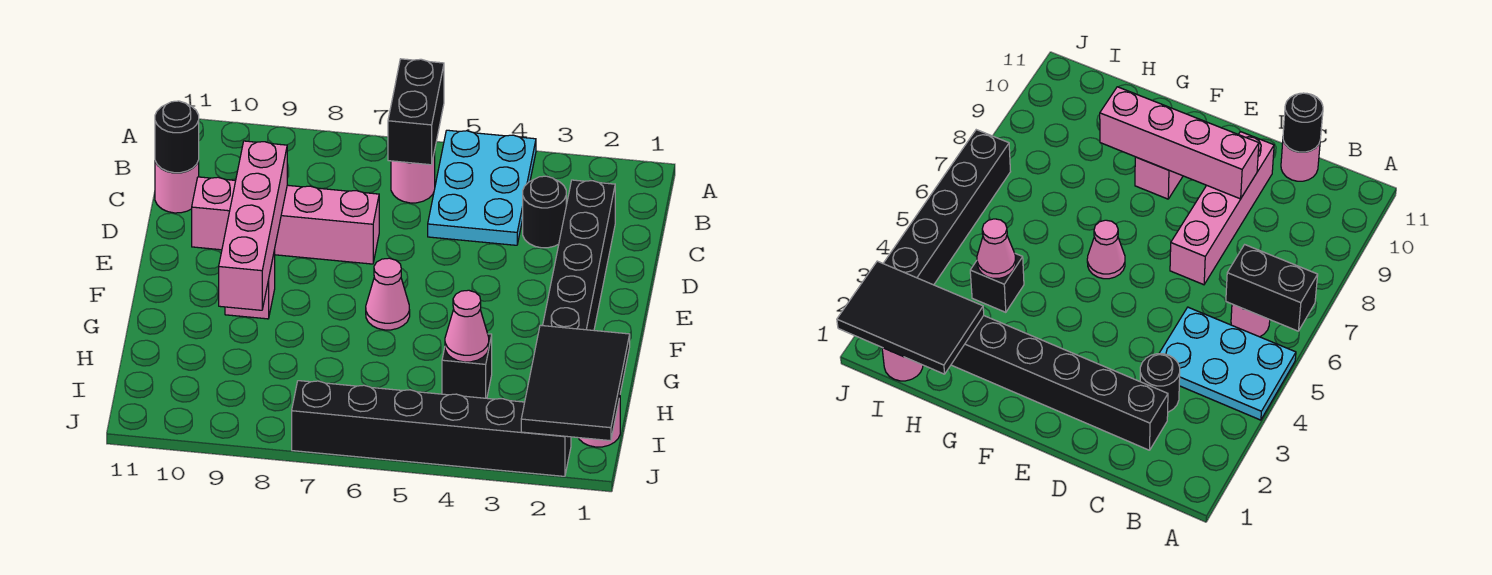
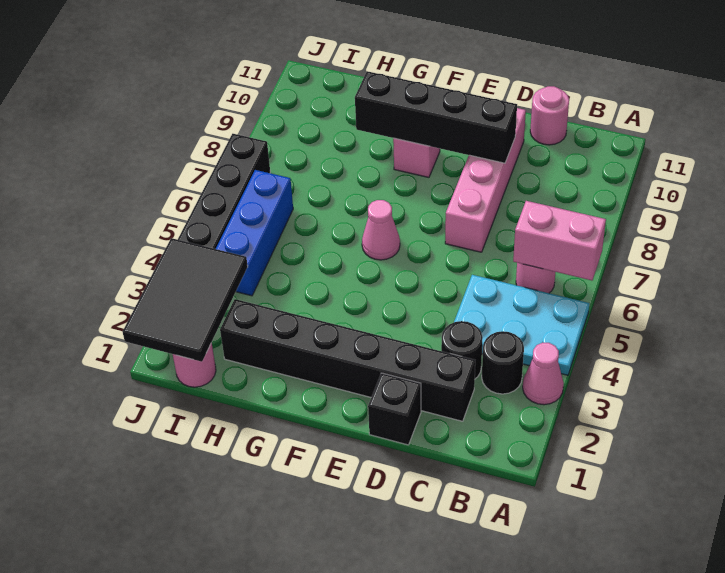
black brick A6:B6 level 2 -> pink brick A6:B6 level 2
black round brick C11 level 2 -> black round brick B3 level 1
pink brick D9:G9 level 2 -> black brick D9:G9 level 2
black tile H1:J2 level 2 -> black tile I1:J3 level 2
black brick H4 level 1 -> black brick D1 level 1
pink cone H4 level 2 -> pink cone A3 level 1
none -> blue brick I4:I6 level 1

